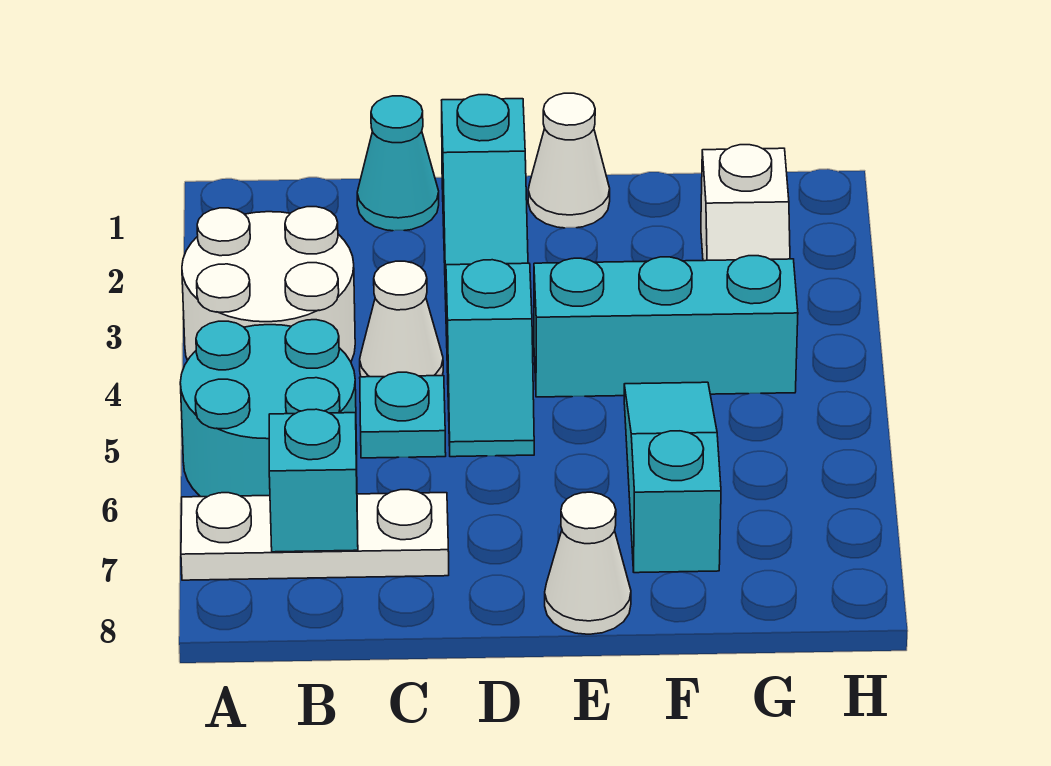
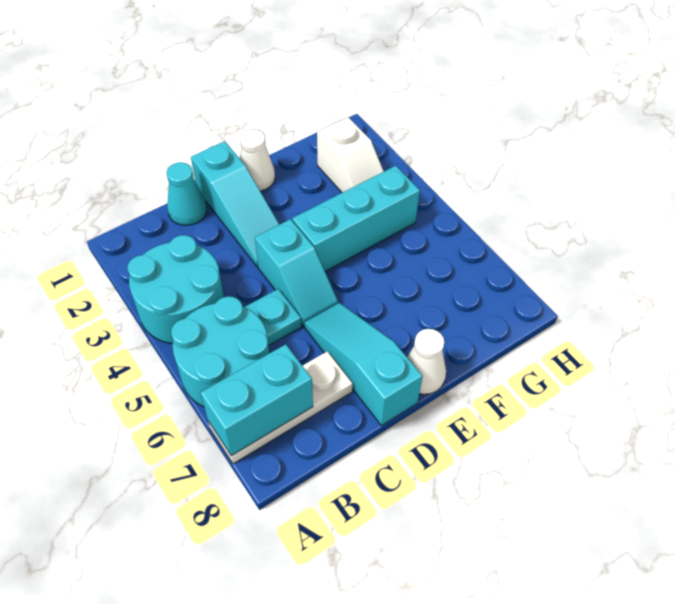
white round brick A3:B4 level 1 -> cyan round brick A3:B4 level 1
cyan brick B7 level 2 -> cyan brick A7:B7 level 2
white cone C4 level 1 -> none
cyan slope F5:F7 level 1 top 7 -> cyan slope D6:D8 level 1 top 8

